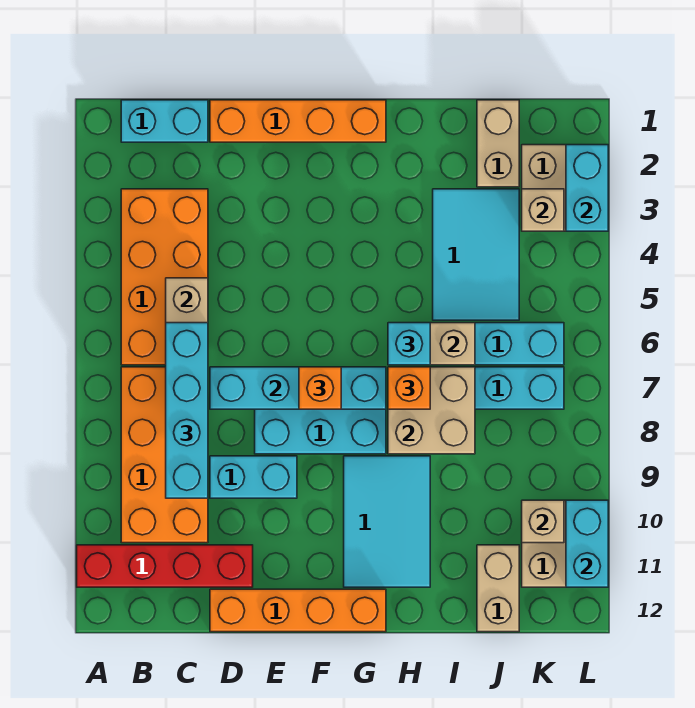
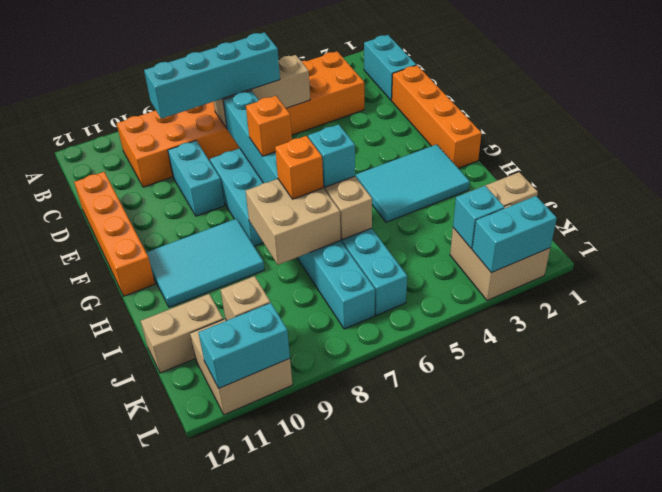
red brick A11:D11 level 1 -> none
cyan tile I3:J5 level 1 -> cyan tile G2:H4 level 1
tan brick K3 level 2 -> cyan brick K3 level 2

